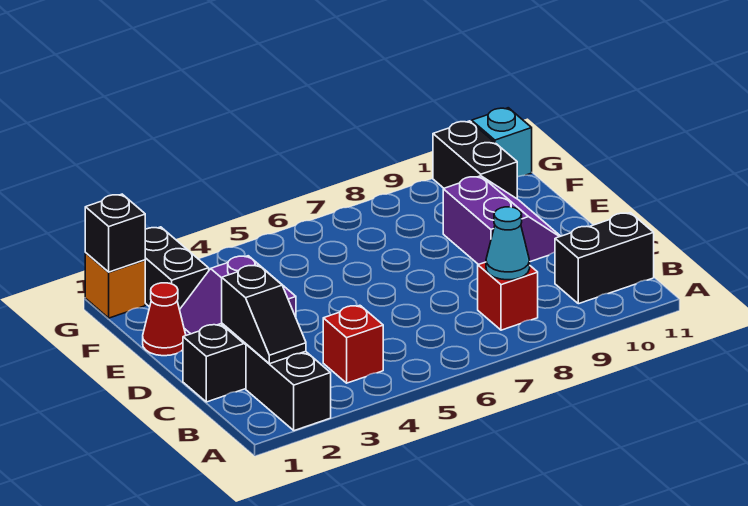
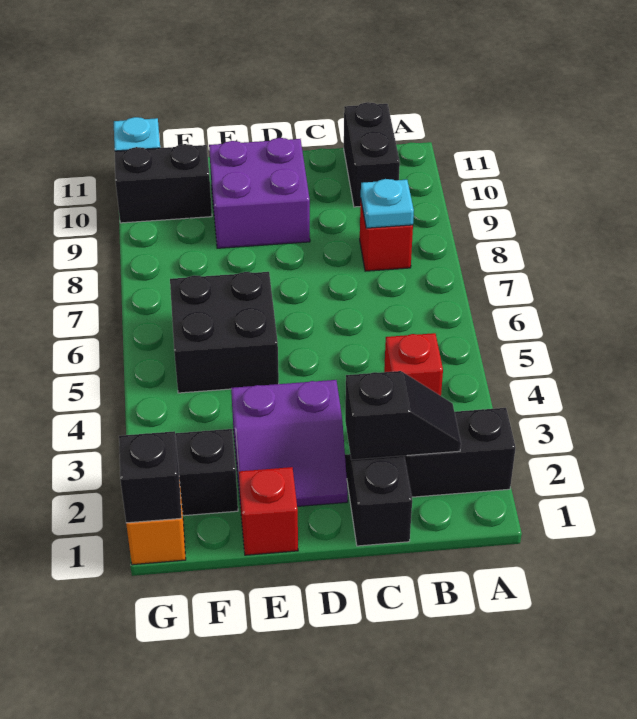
cyan cone B8 level 2 -> cyan plate B8 level 2
purple slope D9:E10 level 1 top 9 -> purple brick D9:E10 level 1
red cone E1 level 1 -> red brick E1 level 1
none -> black brick E5:F6 level 1

